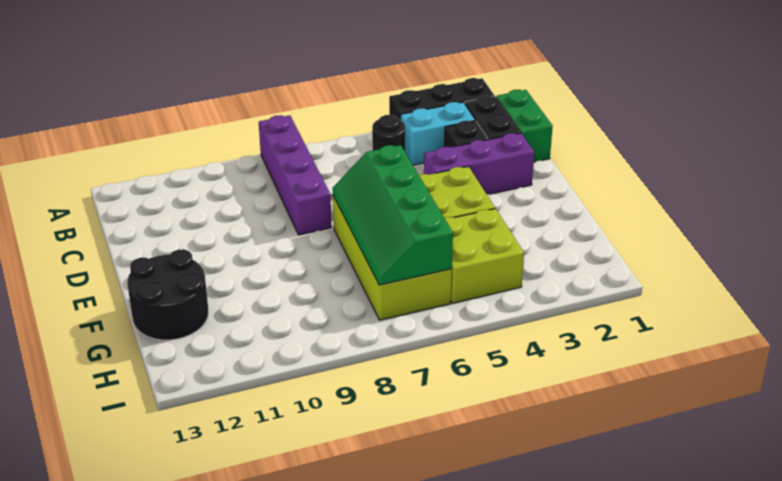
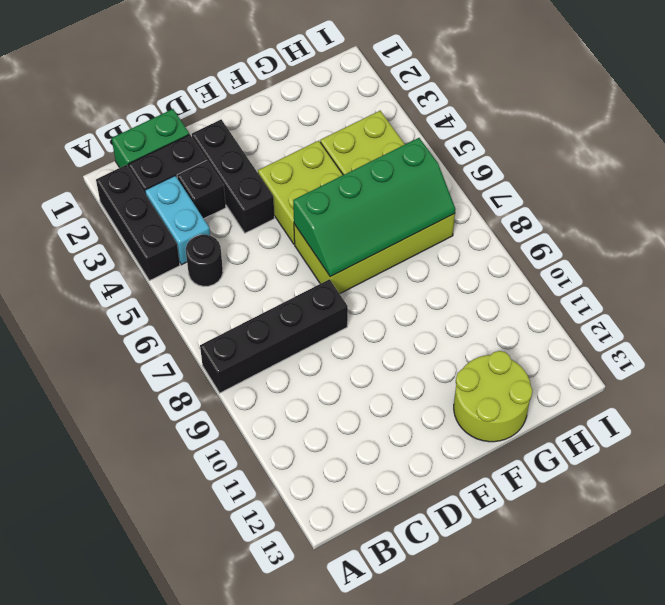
purple brick A8:D8 level 1 -> black brick A8:D8 level 1
purple brick D2:D4 level 1 -> black brick D2:D4 level 1
black round brick F12:G13 level 1 -> lime round brick F12:G13 level 1

